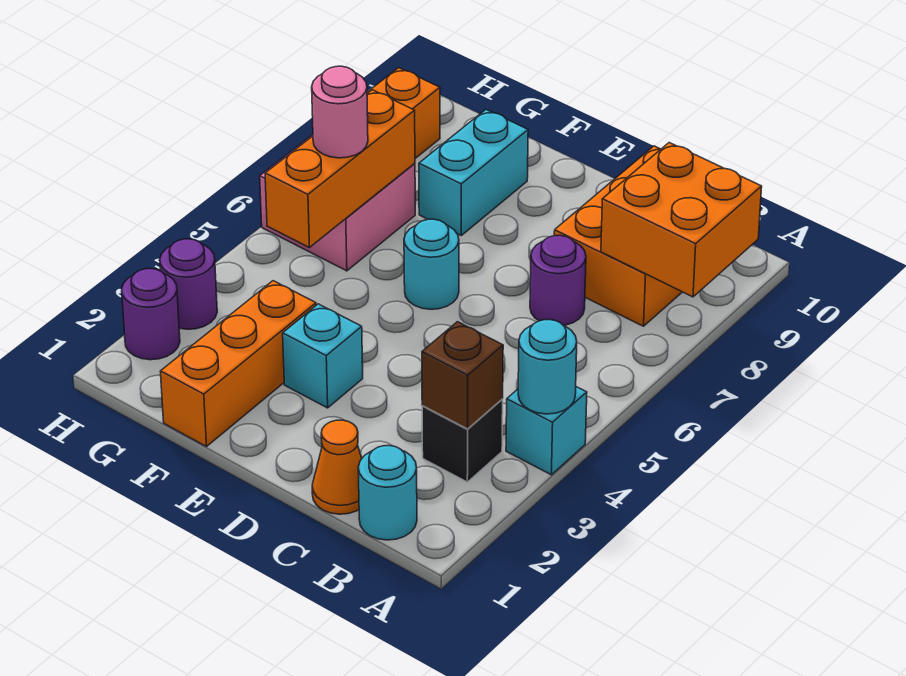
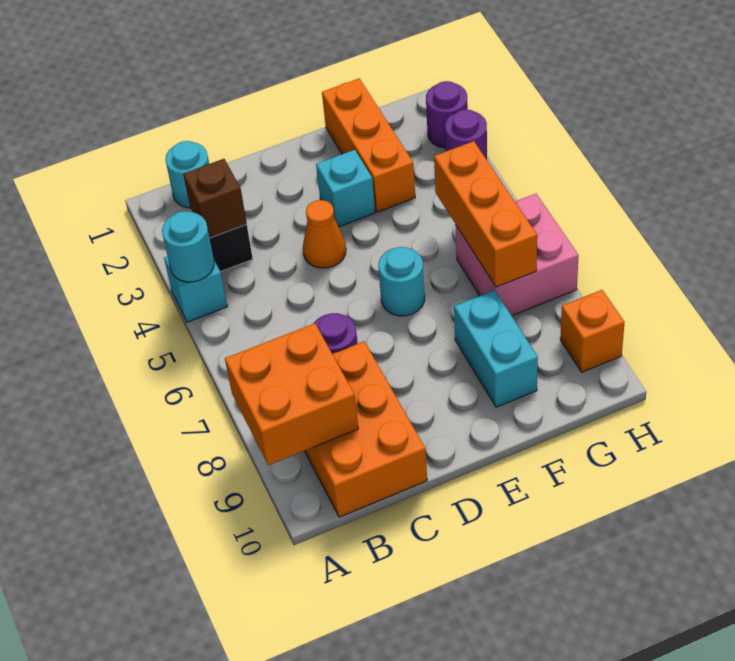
orange cone C1 level 1 -> orange cone D4 level 1
pink round brick G6 level 3 -> none

